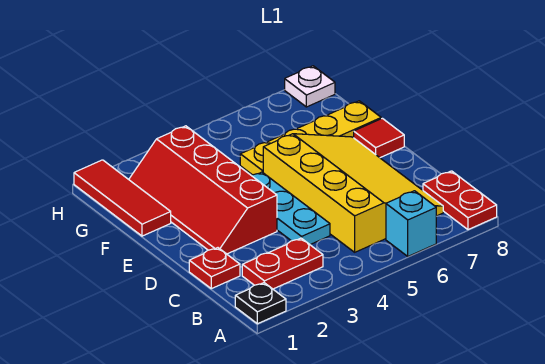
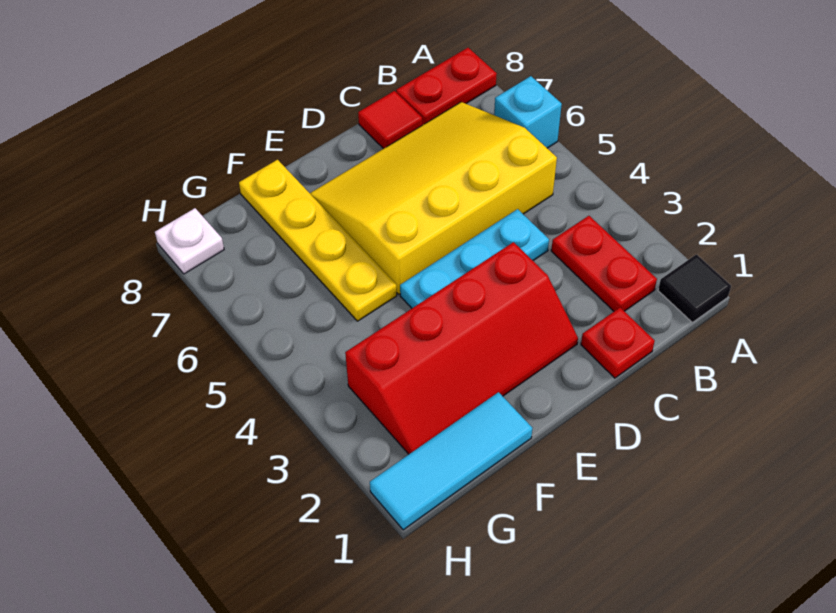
black plate A1 level 1 -> black tile A1 level 1
red tile E8 level 1 -> red tile C8 level 1
red tile F1:H1 level 1 -> cyan tile F1:H1 level 1

